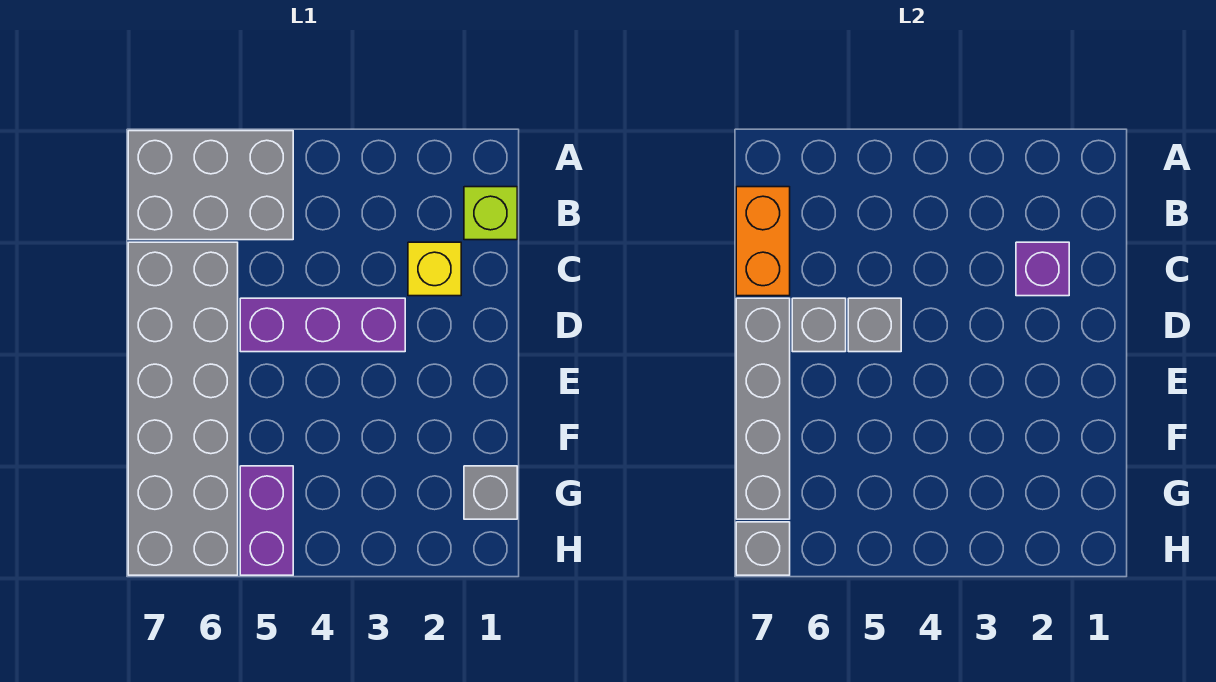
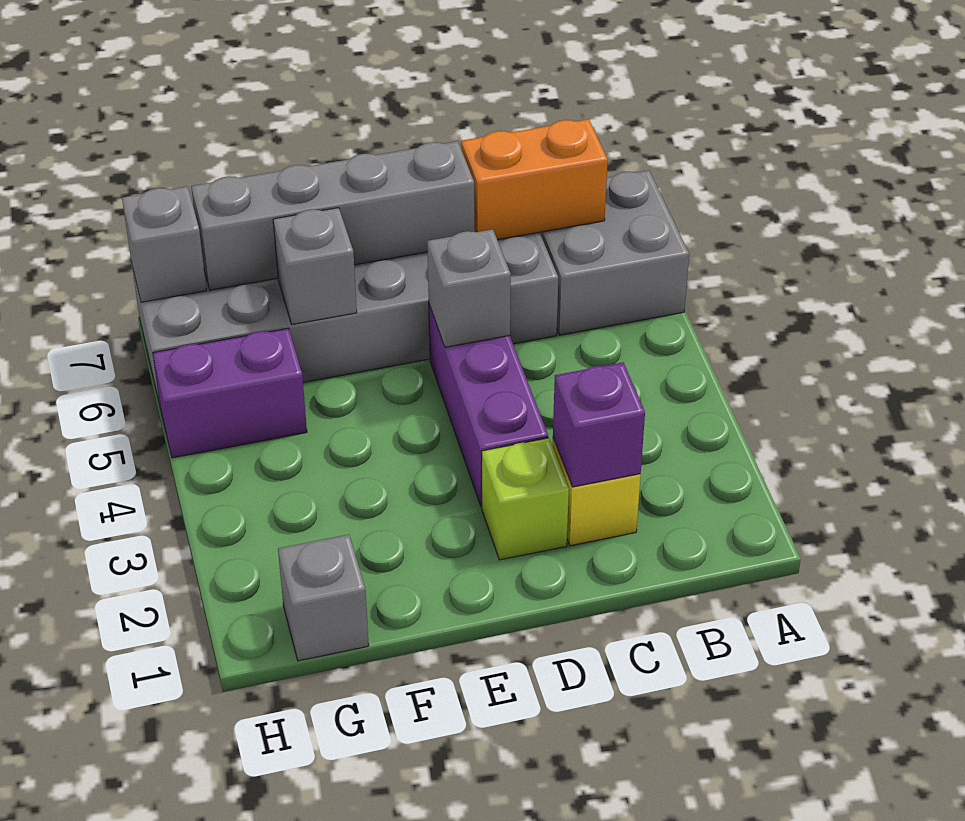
grey brick A5:B7 level 1 -> grey brick A6:B7 level 1
lime brick B1 level 1 -> lime brick D2 level 1
grey brick D6 level 2 -> grey brick F6 level 2

